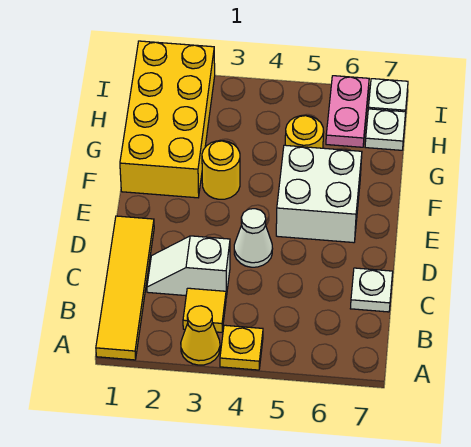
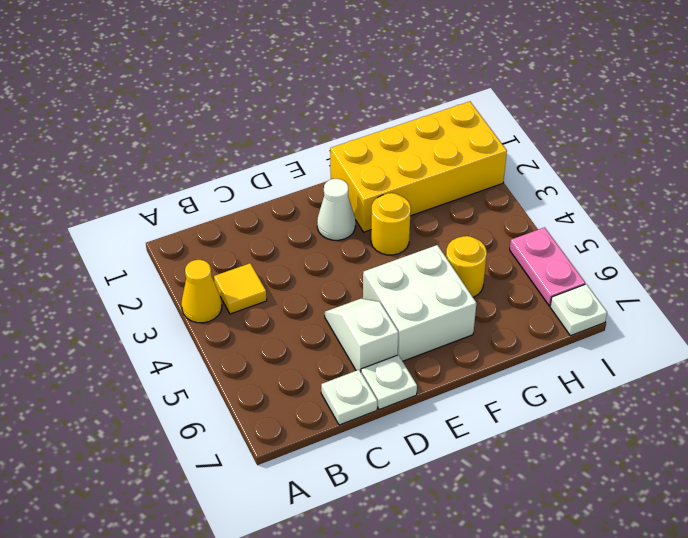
yellow tile A1:D1 level 1 -> none
yellow plate A4 level 1 -> none
white slope C2:C3 level 1 top 3 -> white slope D5:D6 level 1 top 6
white cone D4 level 1 -> white cone E2 level 1
pink plate H6:I6 level 1 -> pink plate I5:I6 level 1
white plate H7 level 1 -> white plate D7 level 1

